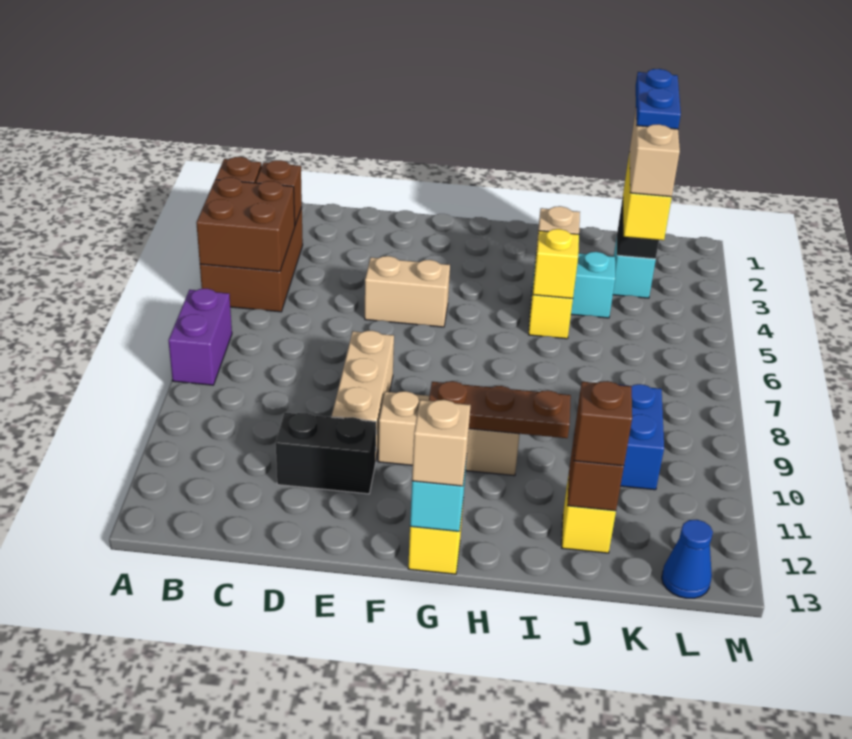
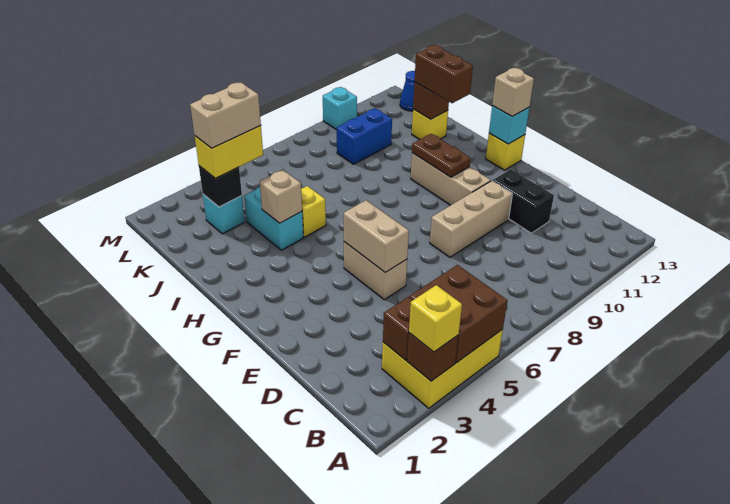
brown brick A3:B5 level 1 -> yellow brick A3:B5 level 1
purple brick A7:A8 level 1 -> none
none -> tan brick E5:F5 level 2
brown plate G10:I10 level 2 -> brown plate G10:H10 level 2
yellow brick I5 level 2 -> yellow brick A3 level 3
brown brick J12 level 3 -> brown brick I12:J12 level 3
blue plate K2:K3 level 5 -> none
none -> cyan brick M10 level 1

